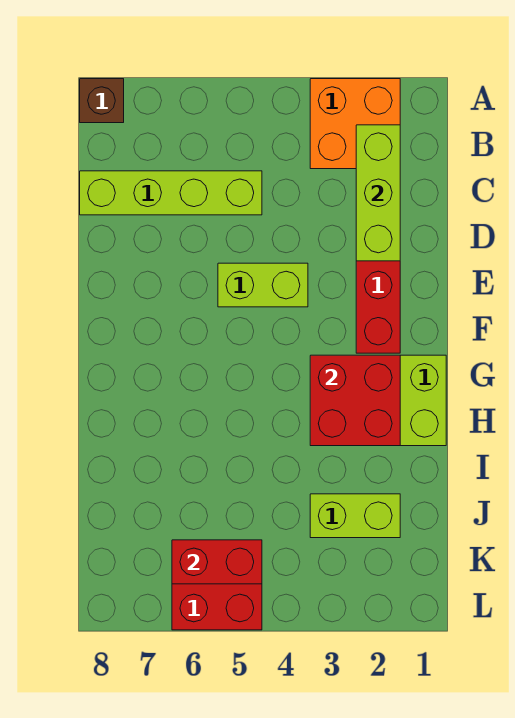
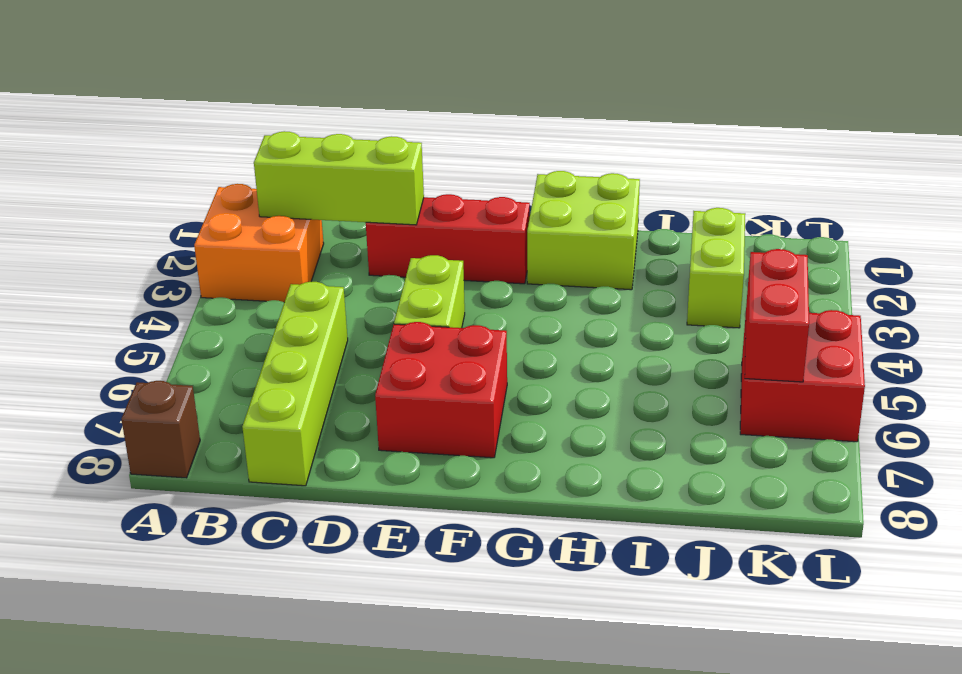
red brick G2:H3 level 2 -> red brick E6:F7 level 1

